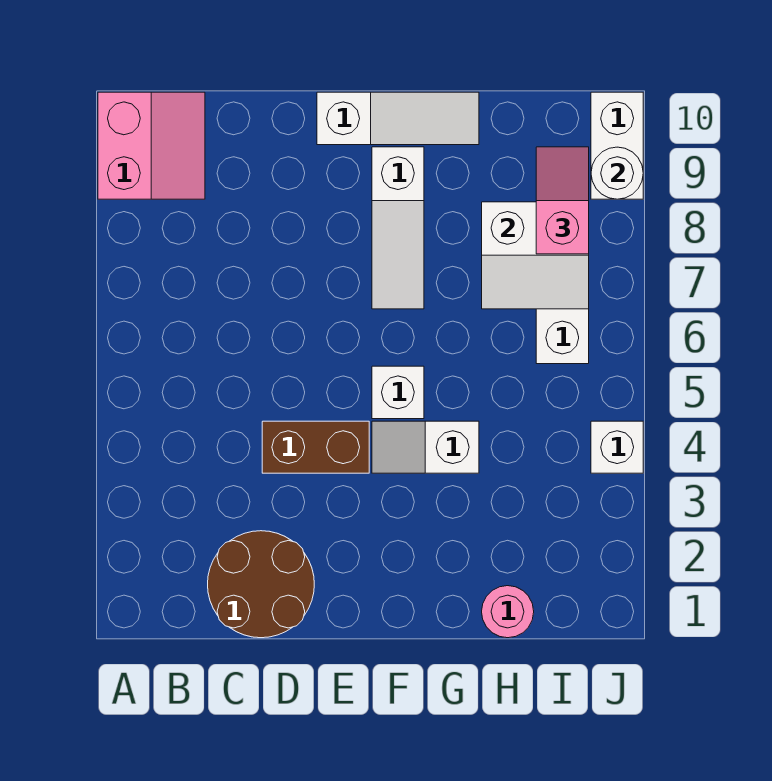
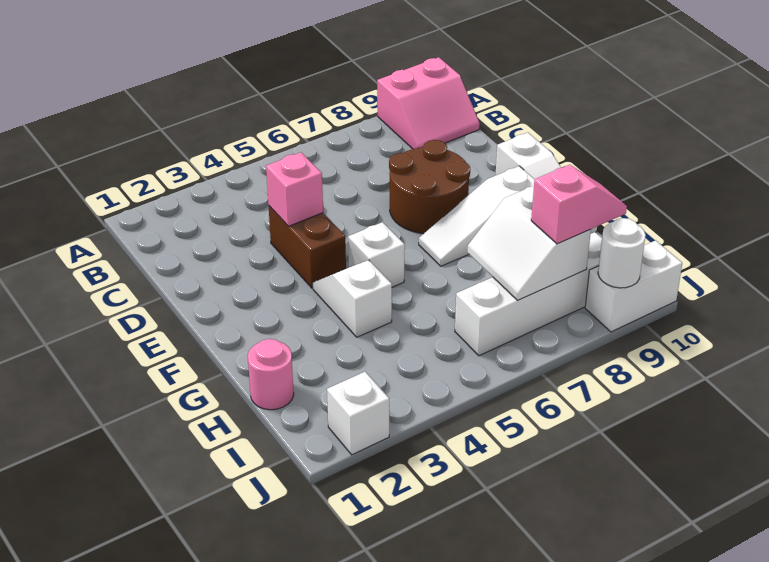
brown round brick C1:D2 level 1 -> brown round brick D7:E8 level 1
none -> pink brick D4 level 2
white brick J4 level 1 -> white brick J2 level 1

